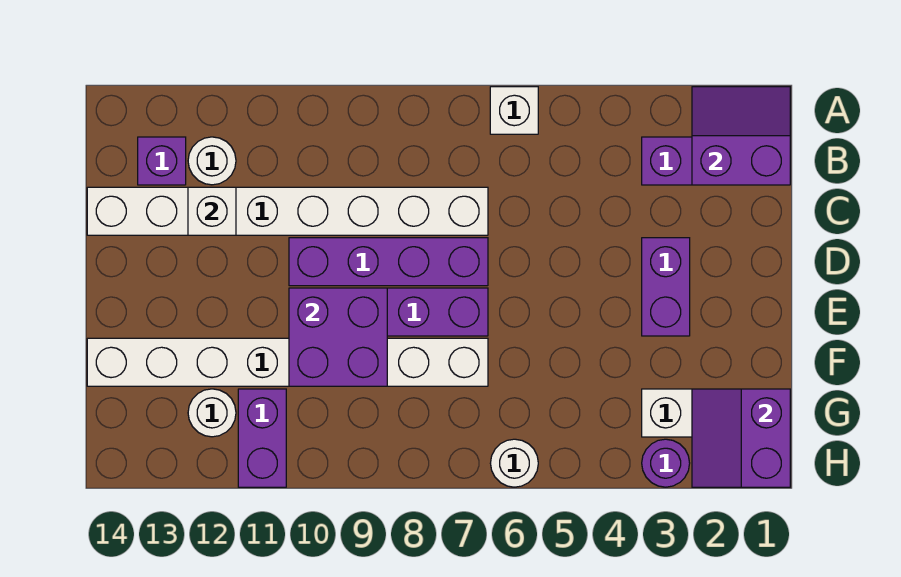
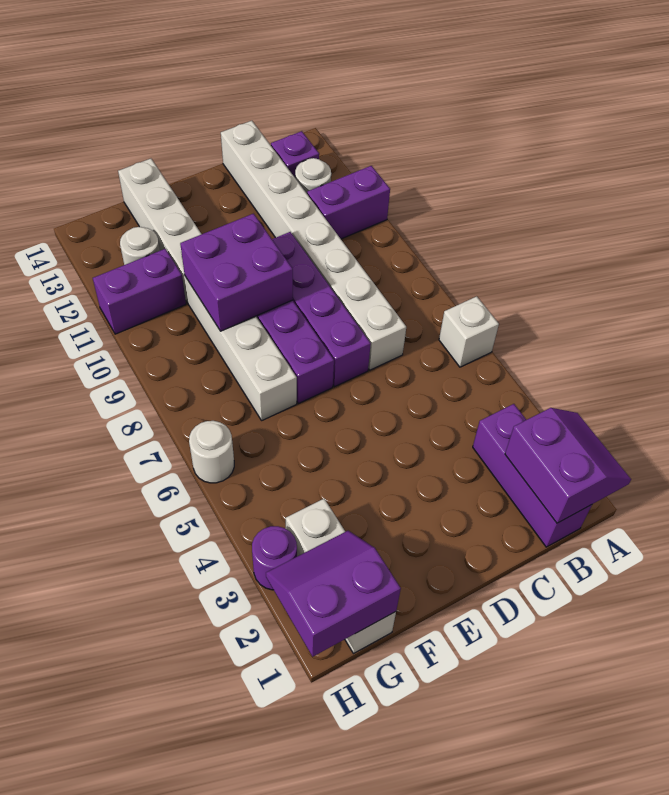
white brick C12 level 2 -> none
purple brick D3:E3 level 1 -> purple brick A11:B11 level 1

